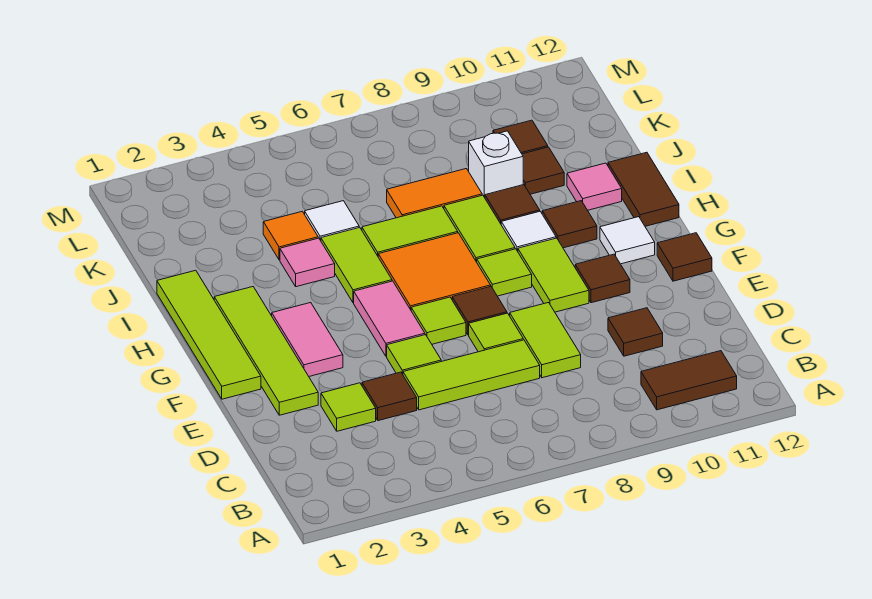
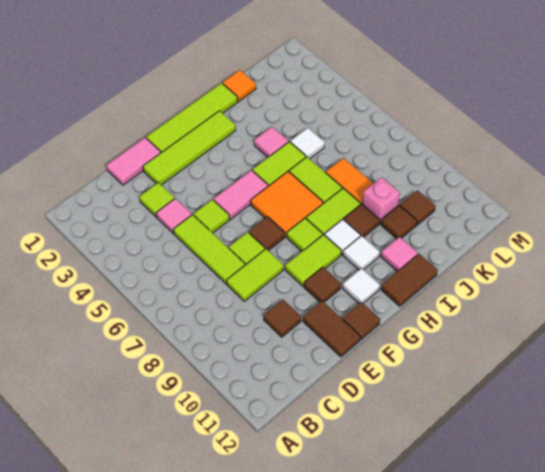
brown tile B10:B11 level 1 -> brown tile E11:E12 level 1
brown tile D4 level 1 -> pink tile D4 level 1
pink tile F3:G3 level 1 -> pink tile D1:E1 level 1
lime tile F6 level 1 -> none
brown tile H10 level 1 -> white tile H10 level 1
orange tile J4 level 1 -> orange tile J1 level 1
white brick J9 level 1 -> pink brick J9 level 1

